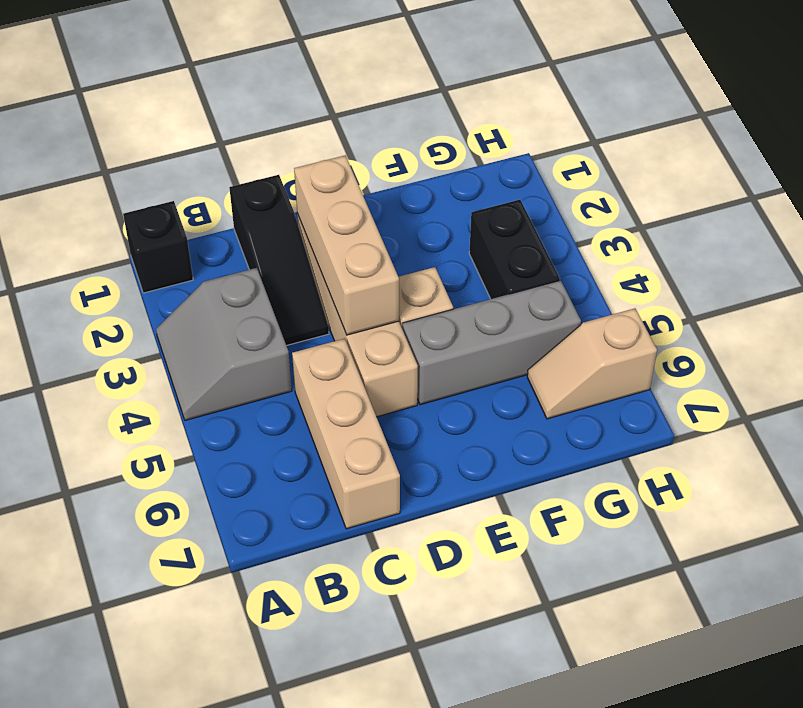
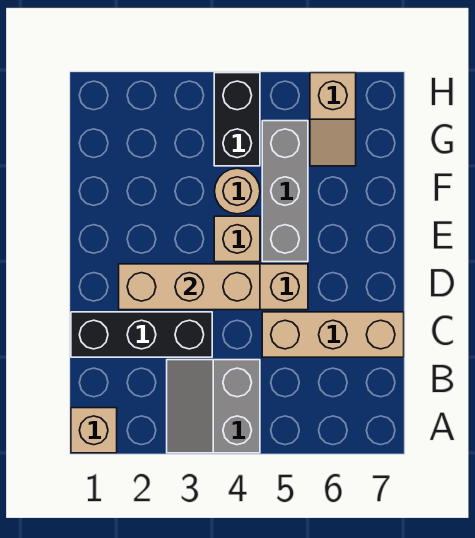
black brick A1 level 1 -> tan brick A1 level 1
grey slope A3:B4 level 1 top B -> grey slope A3:B4 level 1 top 4
black slope C1:C3 level 1 top 1 -> black brick C1:C3 level 1
none -> tan round brick F4 level 1
black brick G3:G4 level 1 -> black brick G4:H4 level 1

